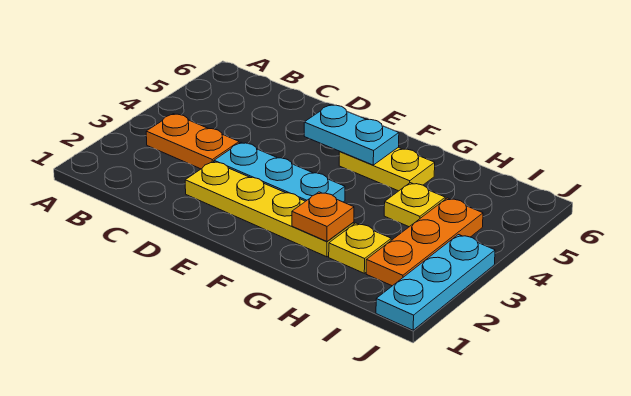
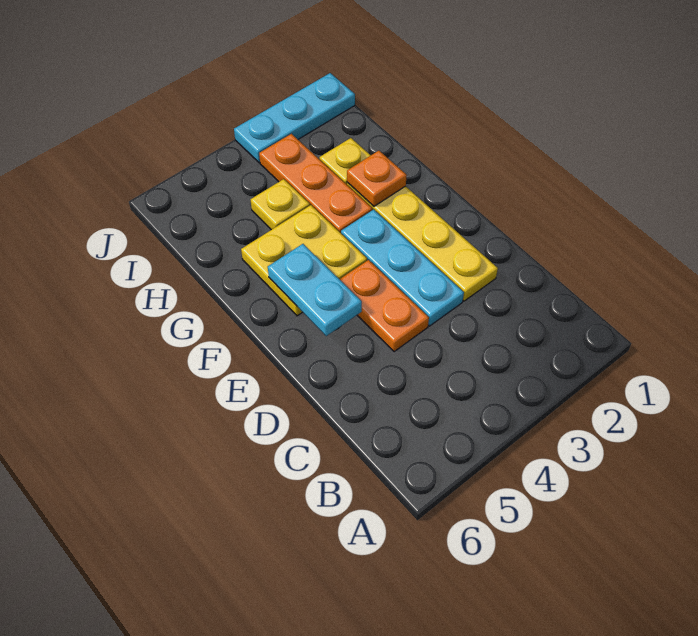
orange plate B3:C3 level 1 -> orange plate D4:E4 level 1
yellow plate F5:G5 level 1 -> yellow plate F4:G5 level 1
orange plate I2:I4 level 1 -> orange plate G3:I3 level 1

